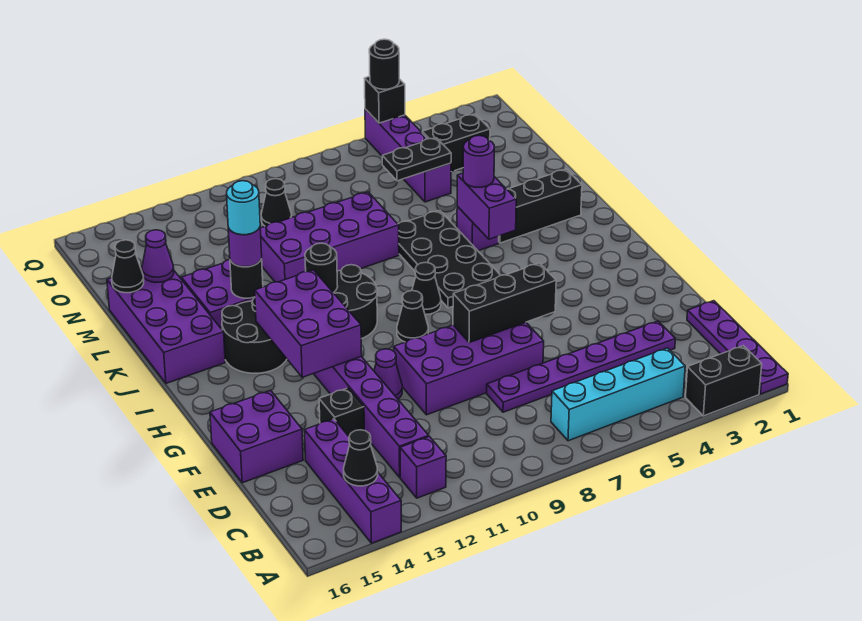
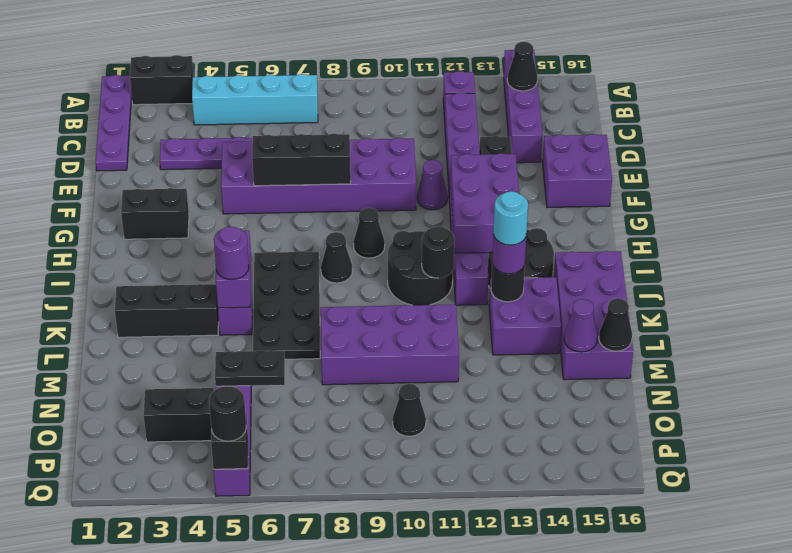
purple brick E7:F10 level 1 -> purple brick E5:F10 level 1
none -> black brick G2:G3 level 1

